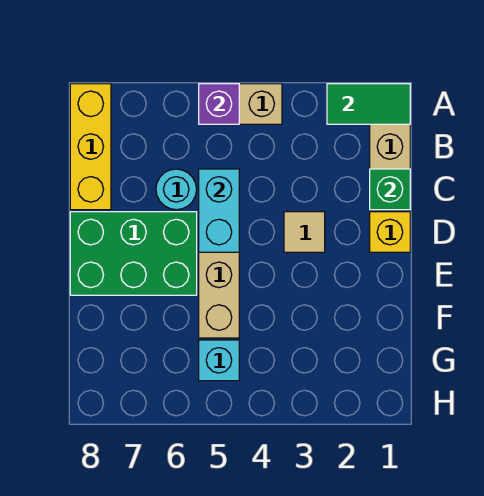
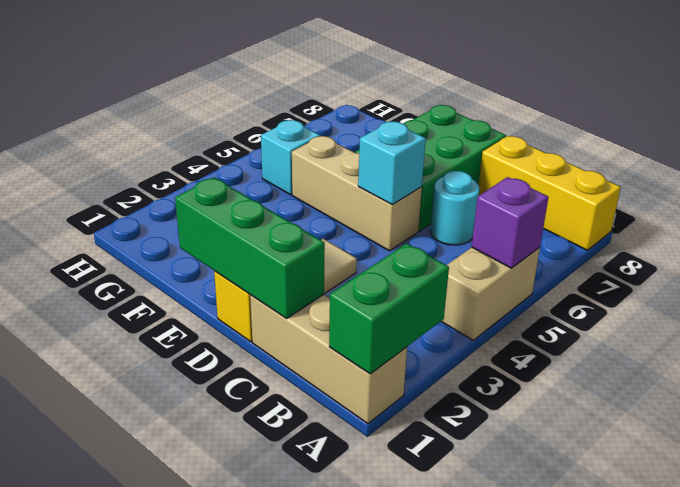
green tile A1:A2 level 2 -> green brick A1:A2 level 2
green brick C1 level 2 -> green brick C1:E1 level 2
cyan brick C5:D5 level 2 -> cyan brick D5 level 2

